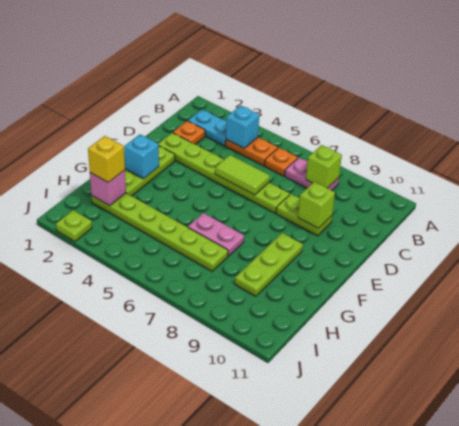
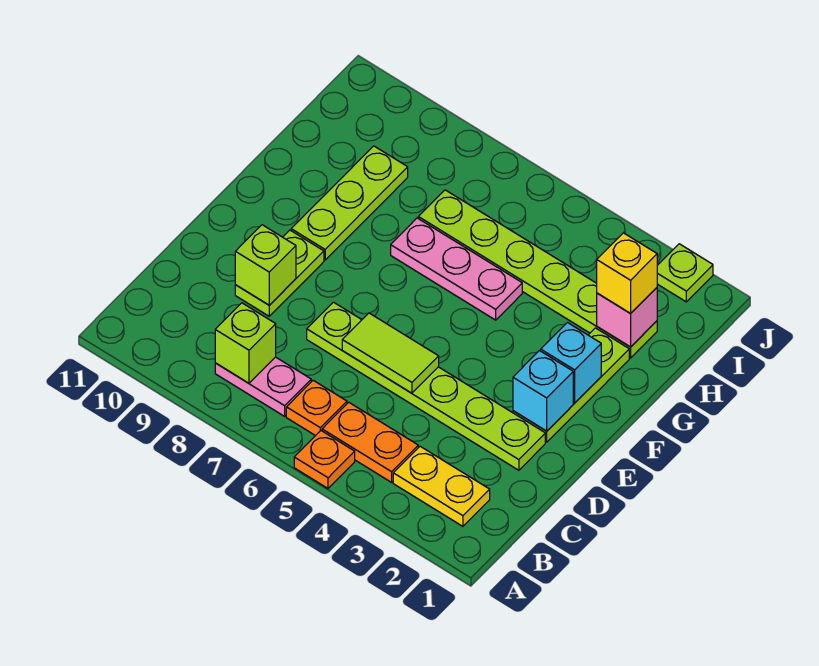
cyan plate B2:B3 level 1 -> yellow plate B2:B3 level 1
cyan brick B4 level 2 -> cyan brick E2 level 2
orange plate C2 level 1 -> orange plate A5 level 1
lime plate D8:D9 level 1 -> lime plate D9:E9 level 1
pink plate G6:G7 level 1 -> pink plate G5:G7 level 1

